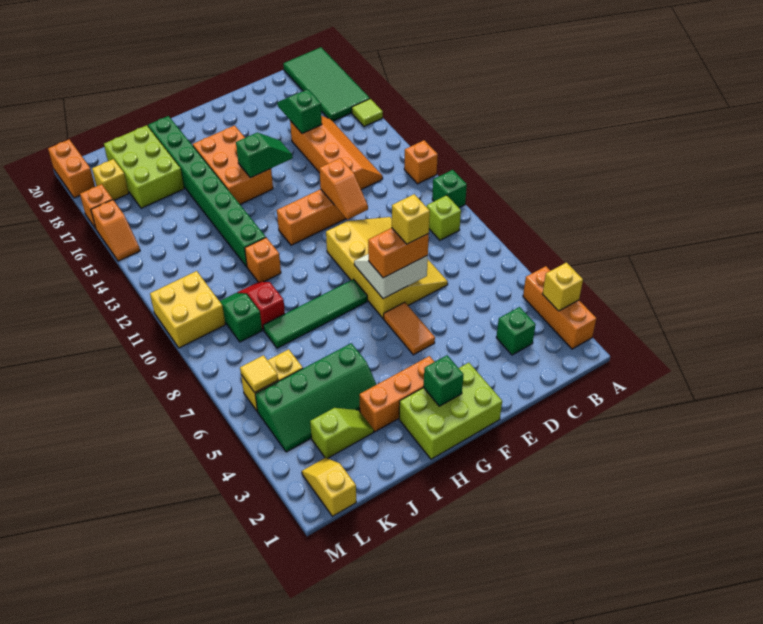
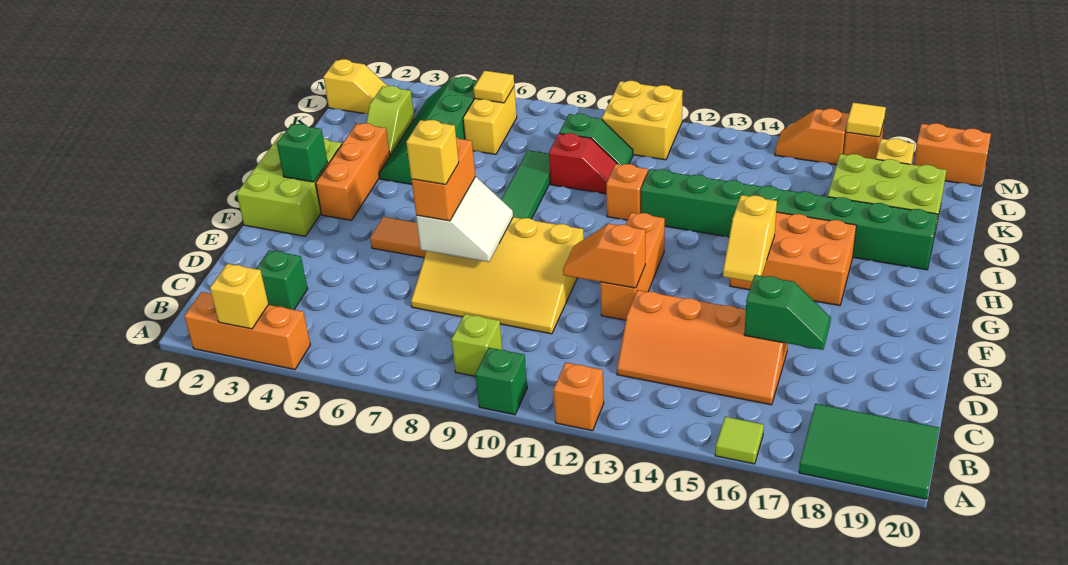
green tile A17:B20 level 1 -> green tile A18:B20 level 1
green slope F15:G15 level 2 top G -> yellow slope F15:G15 level 2 top G
none -> yellow tile M17 level 2

